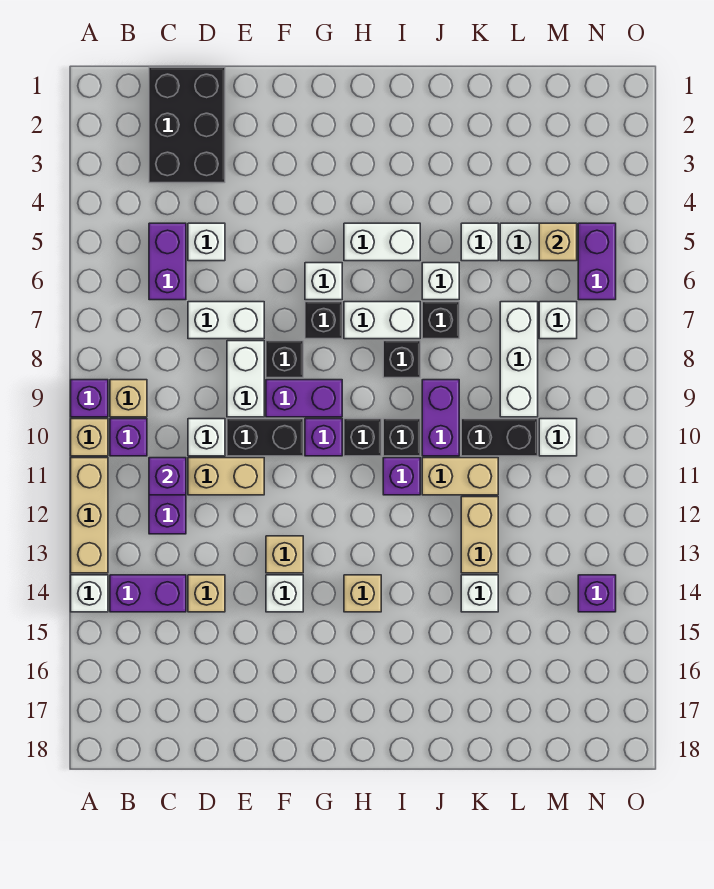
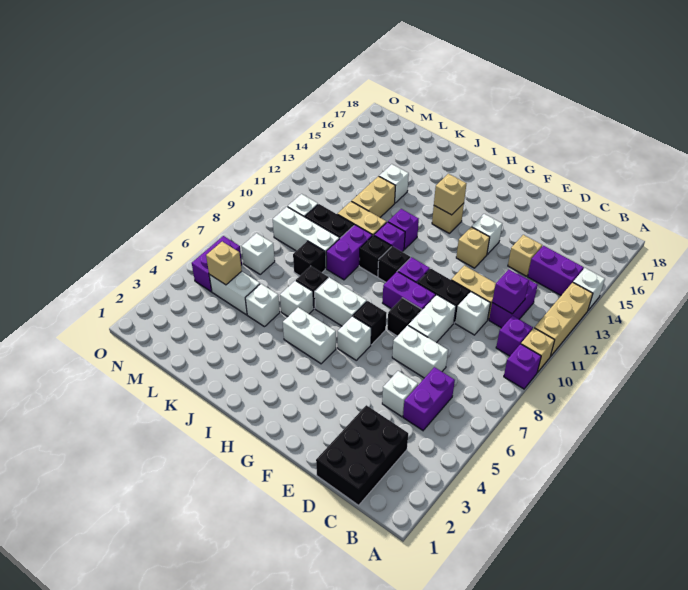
tan brick B9 level 1 -> tan brick H14 level 2
black brick I8 level 1 -> black brick K8 level 1
white brick L7:L9 level 1 -> white brick K9:M9 level 1
purple brick N14 level 1 -> purple brick I12 level 1

